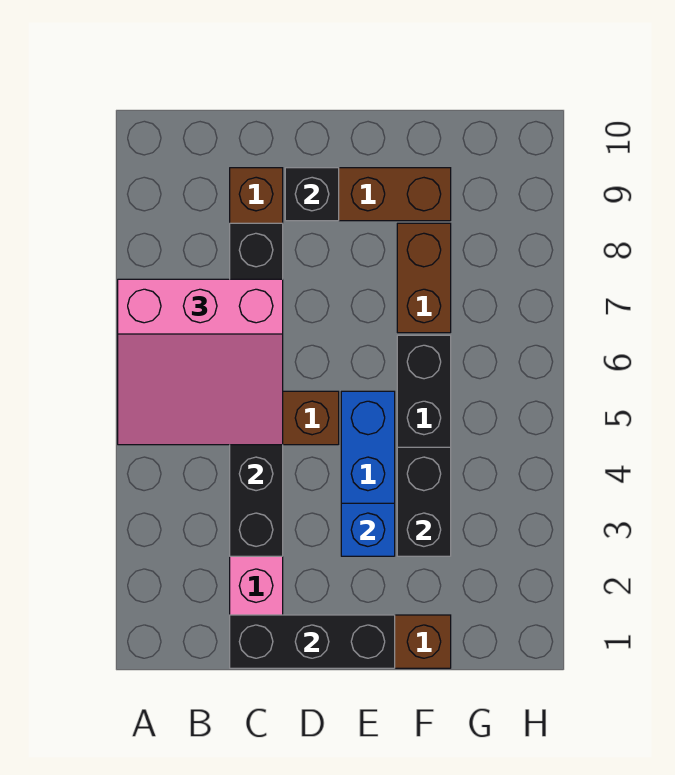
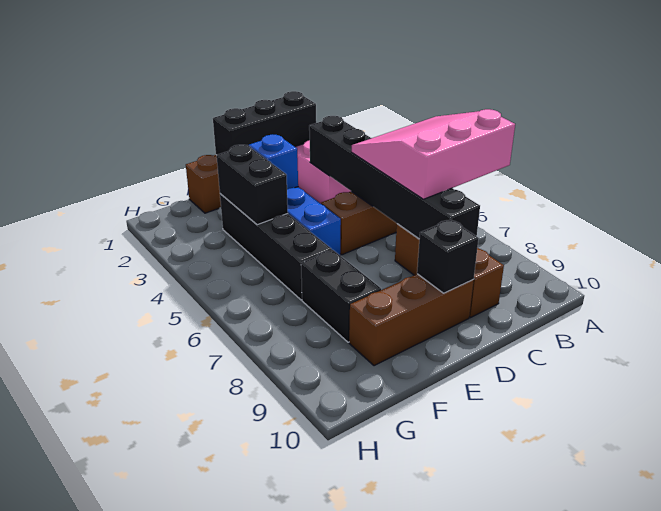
brown brick F7:F8 level 1 -> black brick F7:F8 level 1

